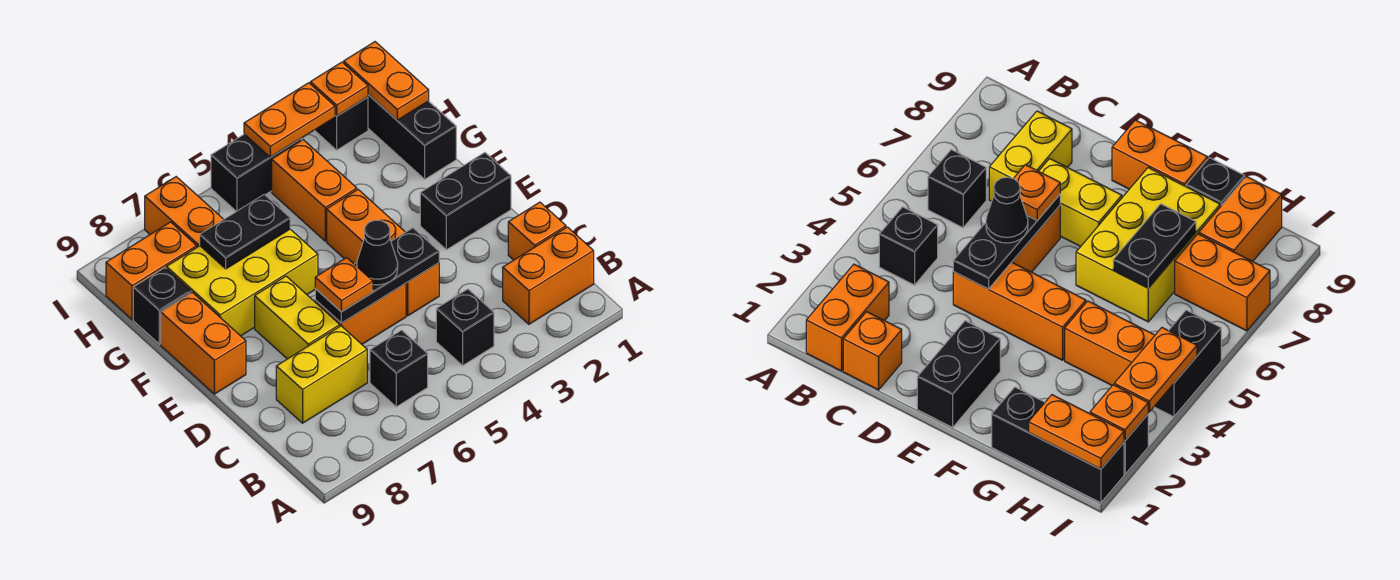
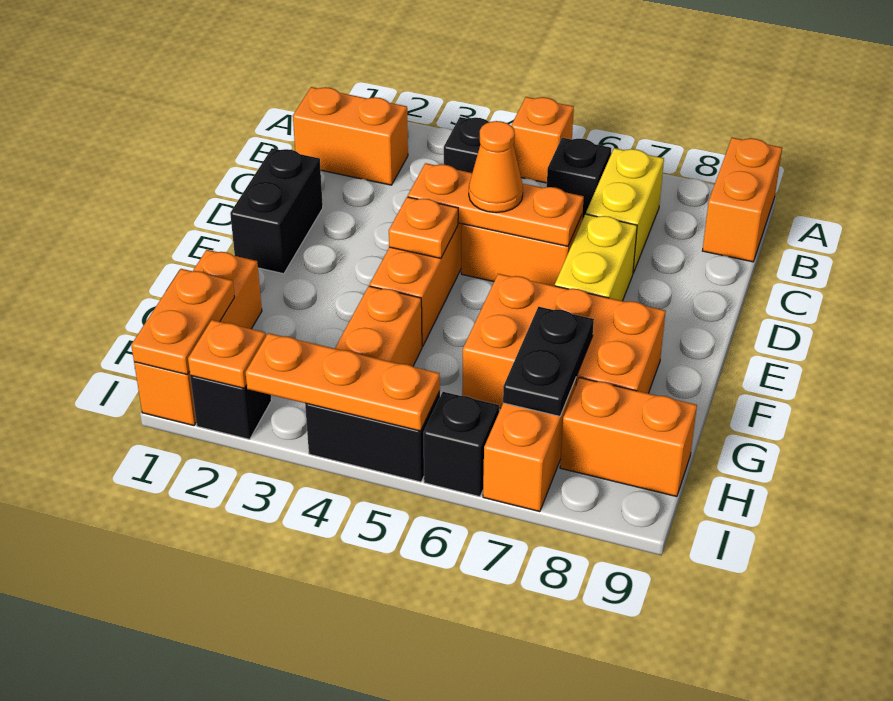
orange brick C1 level 1 -> orange brick A5 level 1
yellow brick C7:C8 level 1 -> yellow brick B7:C7 level 1
black plate D4:D6 level 2 -> orange plate D4:D6 level 2
black cone D5 level 3 -> orange cone D5 level 3
orange plate D6 level 3 -> orange plate E4 level 2
black brick E1:E2 level 1 -> black brick D1:E1 level 1
orange brick E9:F9 level 1 -> orange brick A9:B9 level 1
yellow brick F6:G8 level 1 -> orange brick F6:G8 level 1
black brick G1:I1 level 1 -> orange brick G1:I1 level 1
black plate G6:G7 level 2 -> black plate G7:H7 level 2
black brick G9 level 1 -> black brick I6 level 1
orange plate I3:I4 level 2 -> orange plate I3:I5 level 2

